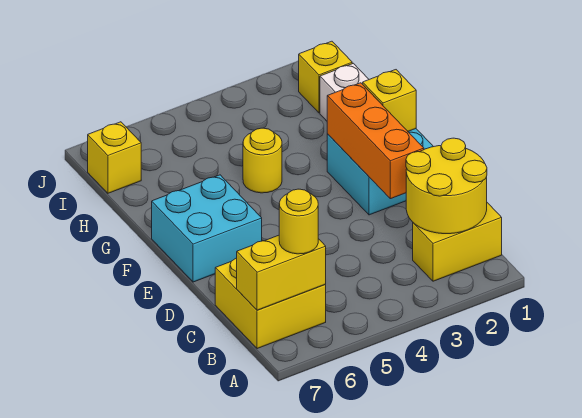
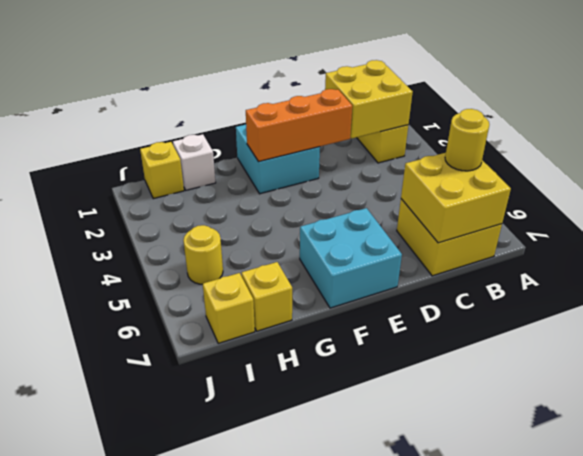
yellow round brick B1:C2 level 2 -> yellow brick B1:C2 level 2
yellow brick B6:B7 level 2 -> yellow brick B6:C7 level 2
yellow brick F1 level 2 -> yellow brick H7 level 1
yellow round brick G4 level 1 -> yellow round brick I5 level 1

